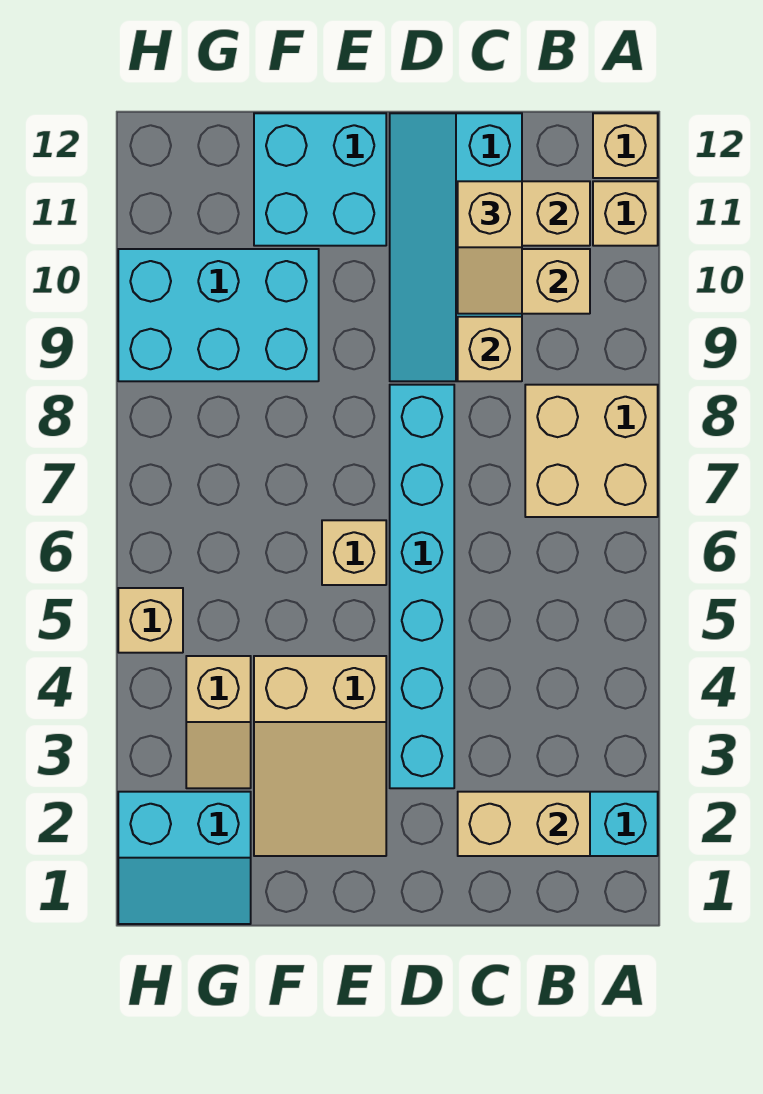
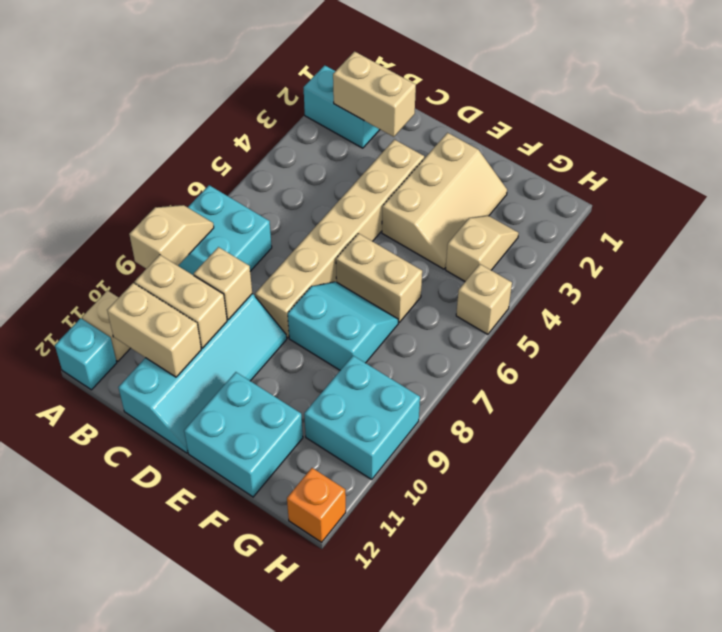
tan brick A7:B8 level 1 -> cyan brick A7:B8 level 1
tan brick A12 level 1 -> cyan brick A12 level 1
tan slope C10:C11 level 3 top 11 -> tan slope A8:A9 level 2 top 9
cyan brick D3:D8 level 1 -> tan brick D3:D8 level 1
tan slope E2:F4 level 1 top 4 -> tan slope E2:F4 level 1 top E
tan brick E6 level 1 -> tan brick E6:F6 level 1
cyan brick F9:H10 level 1 -> cyan brick G9:H10 level 1
cyan slope G1:H2 level 1 top 2 -> cyan slope E7:F8 level 1 top 8
none -> orange brick H12 level 1

